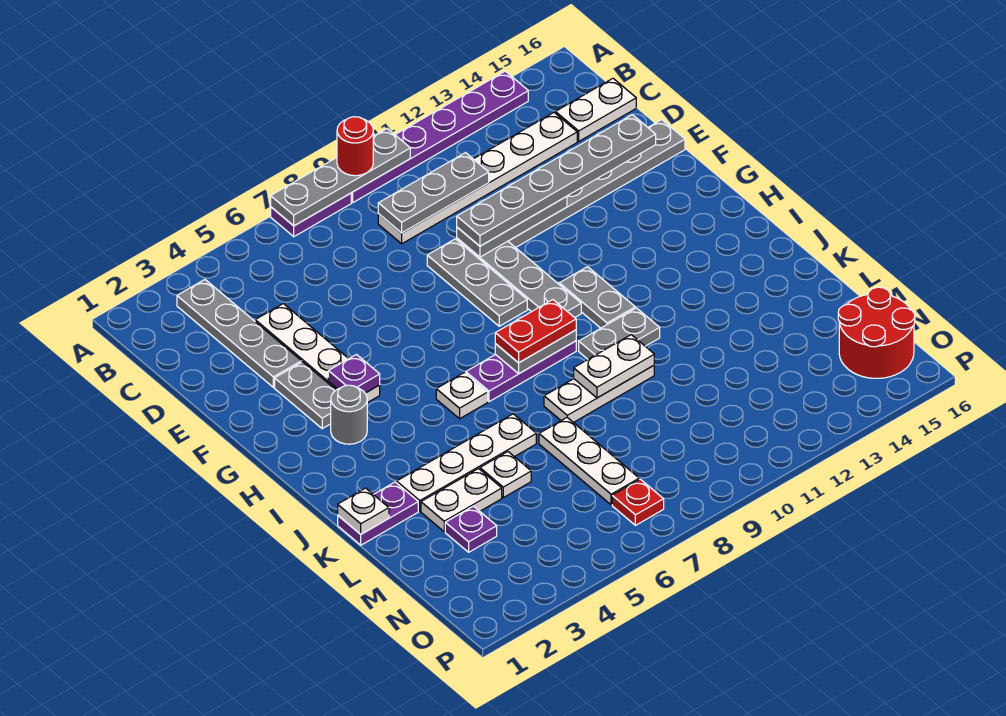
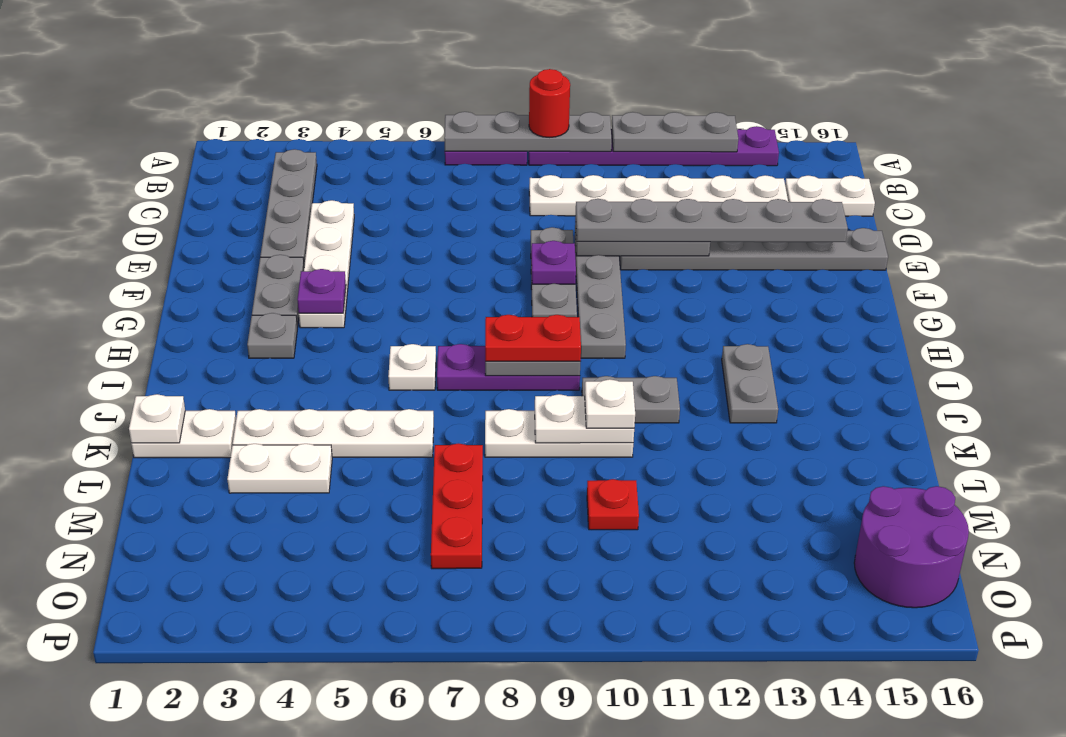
grey plate C9:C11 level 2 -> grey plate A11:A13 level 2
grey round brick H3 level 1 -> grey plate H3 level 1
grey plate H11:I11 level 1 -> grey plate I13:J13 level 1
purple plate K1:K2 level 1 -> white plate K1:K2 level 1
white plate L5 level 1 -> white plate K10 level 3
white plate L7:N7 level 1 -> red plate L7:N7 level 1
purple plate M3 level 1 -> purple plate F9 level 2
red round brick N15:O16 level 1 -> purple round brick N15:O16 level 1
red plate O7 level 1 -> red plate M10 level 1

